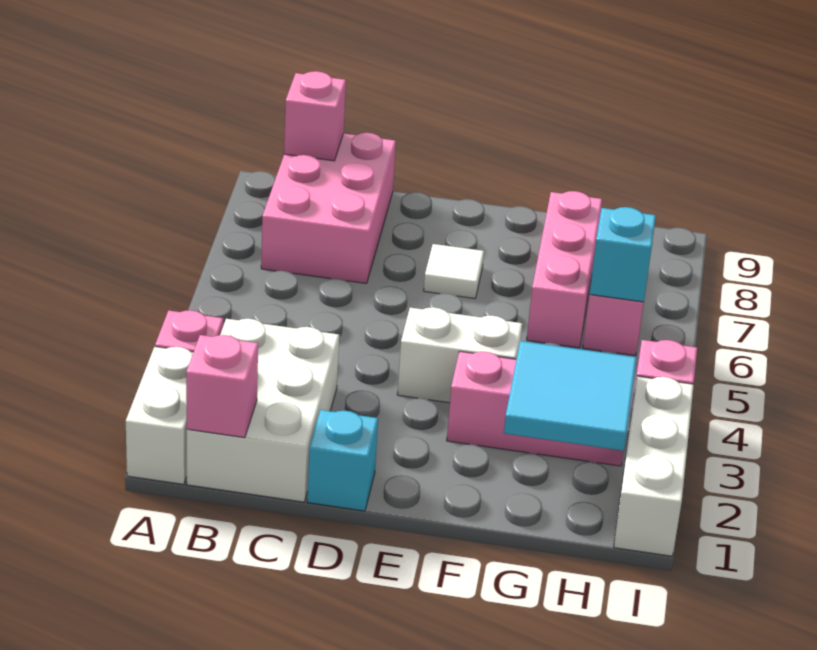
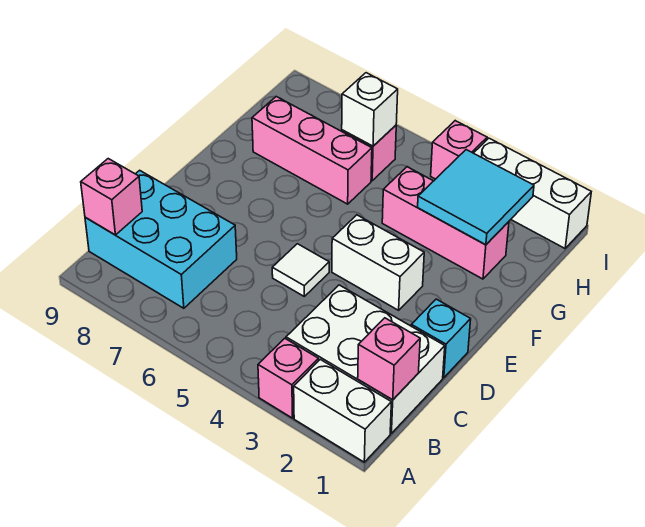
pink brick B7:C9 level 1 -> cyan brick B7:C9 level 1
white brick E4:F4 level 1 -> white brick E3:E4 level 1
white tile E7 level 1 -> white tile D5 level 1
pink brick F3:H3 level 1 -> pink brick G2:G4 level 1
cyan brick H6 level 2 -> white brick H6 level 2

